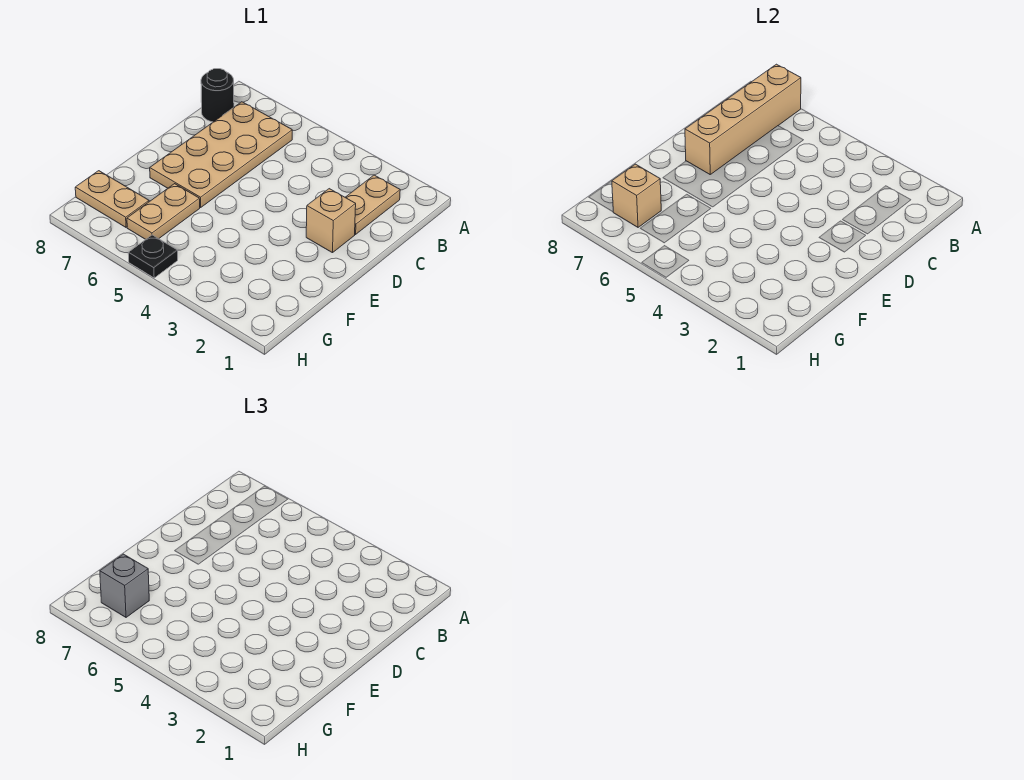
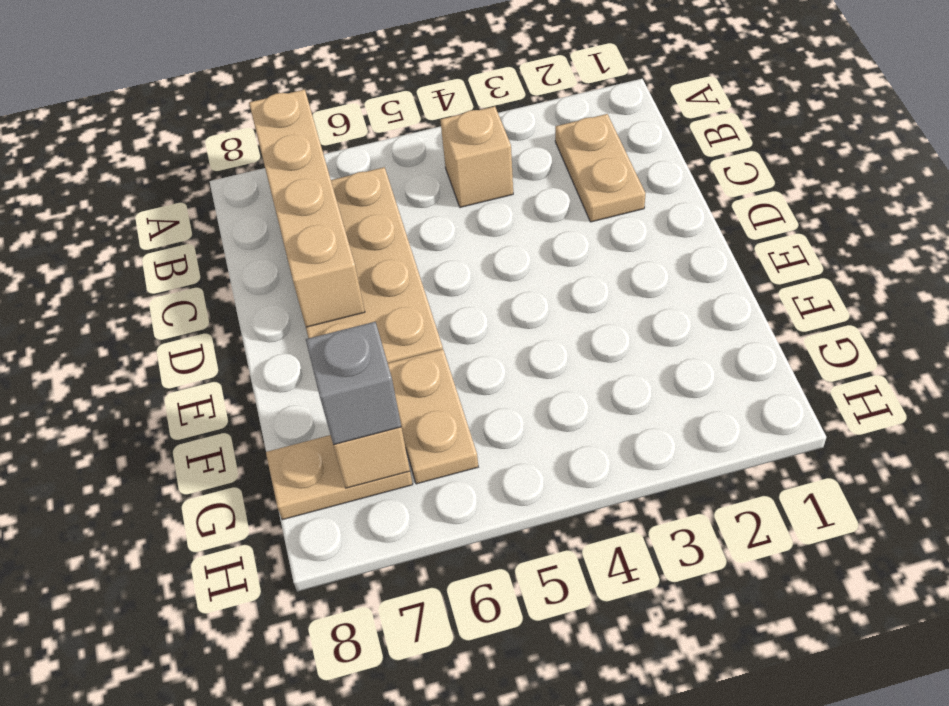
black round brick B8 level 1 -> none
tan brick D2 level 1 -> tan brick B4 level 1
black plate H5 level 1 -> none

